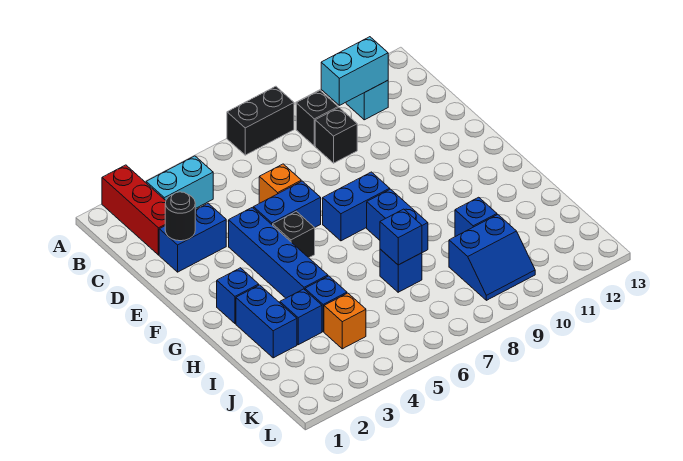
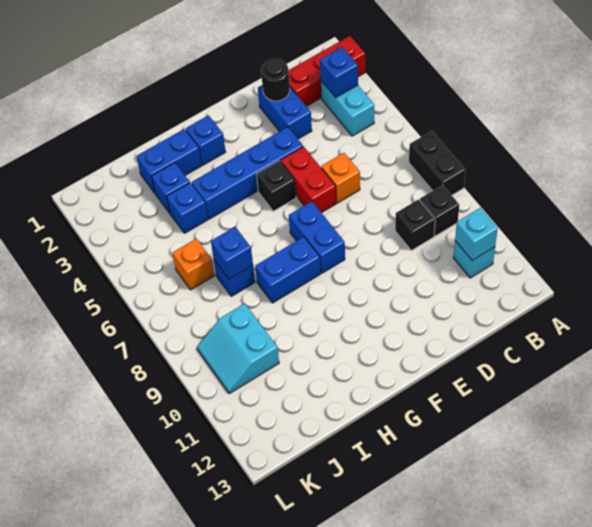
cyan brick B10:B11 level 2 -> cyan brick B11 level 2
blue brick E5:E6 level 1 -> red brick E5:E6 level 1
blue brick I10 level 1 -> blue brick B3 level 2
orange brick J4 level 1 -> orange brick J6 level 1
blue slope J9:K10 level 1 top J -> cyan slope J9:K10 level 1 top J

